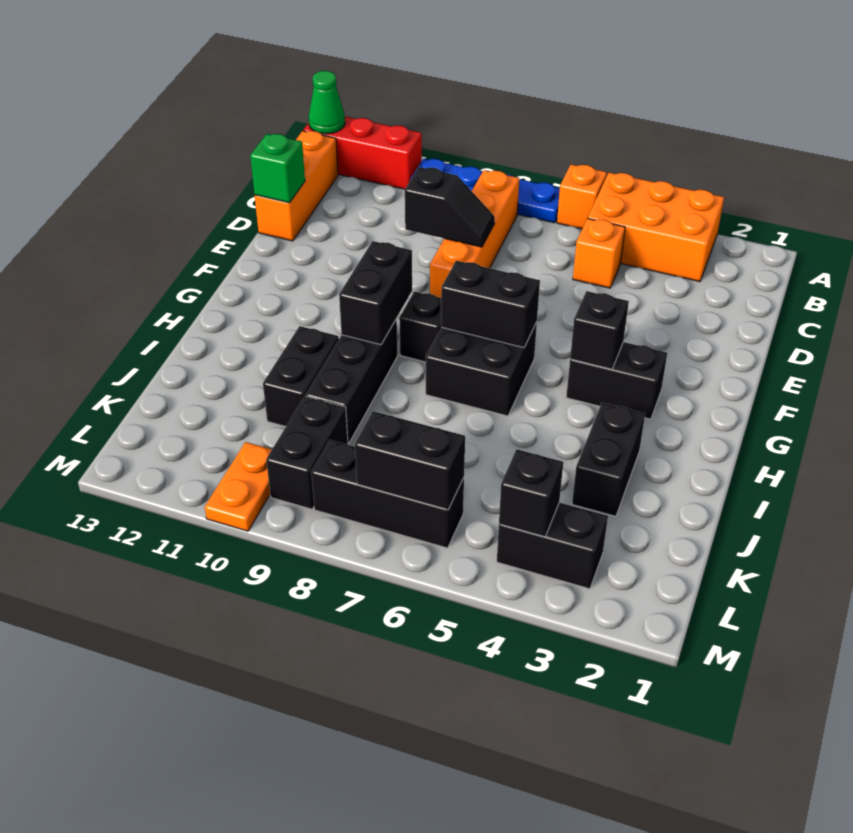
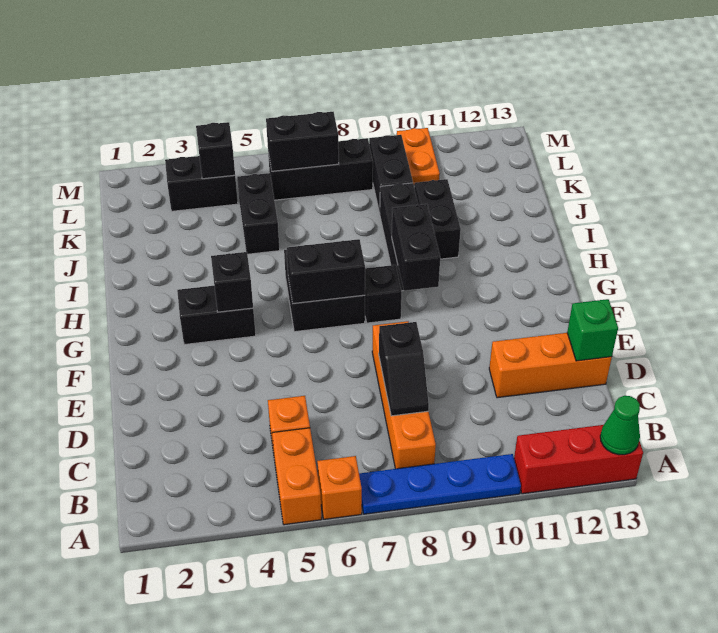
orange brick A3:B5 level 1 -> orange brick A5:B5 level 1
orange brick B13:D13 level 1 -> orange brick D11:D13 level 1
black slope D8:D9 level 2 top 9 -> black slope C8:D8 level 2 top D
black brick I3:J3 level 1 -> black brick J5:K5 level 1

